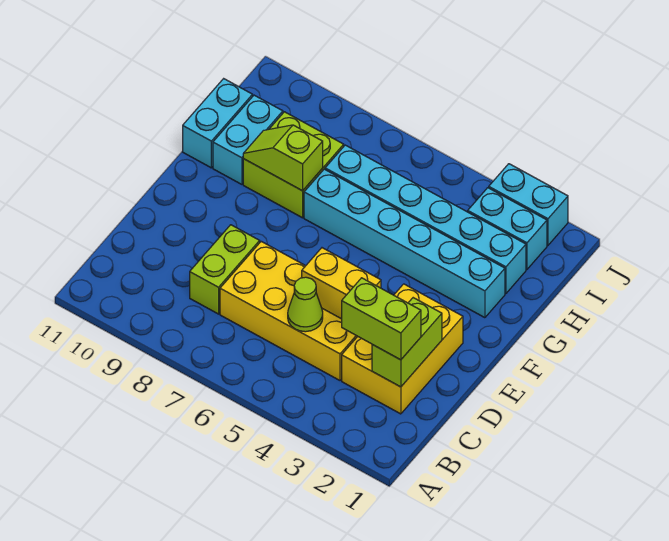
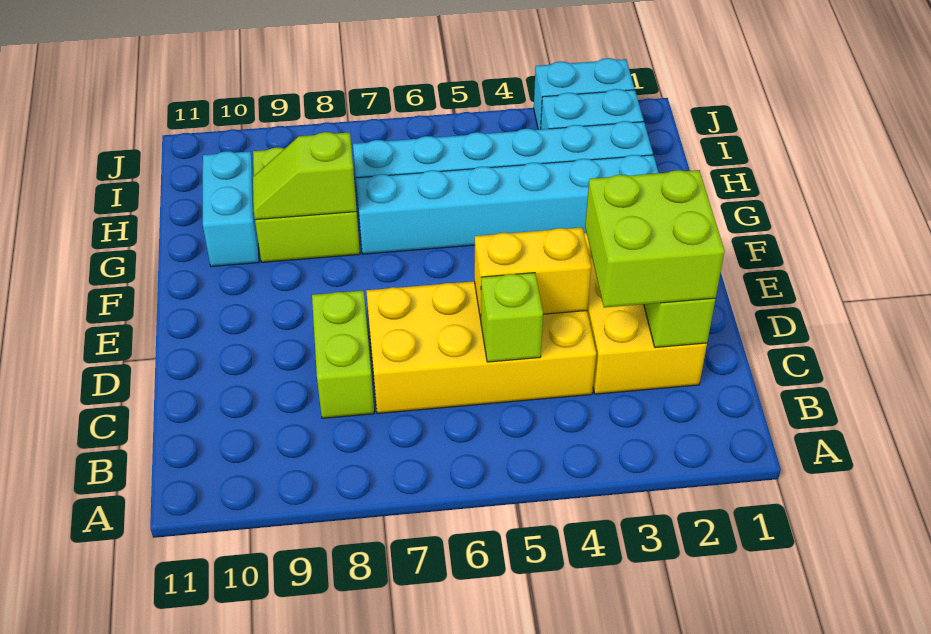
lime brick C2:C3 level 3 -> lime brick C2:D3 level 3
lime cone C5 level 2 -> lime brick C5 level 2
cyan brick G11:H11 level 1 -> none

